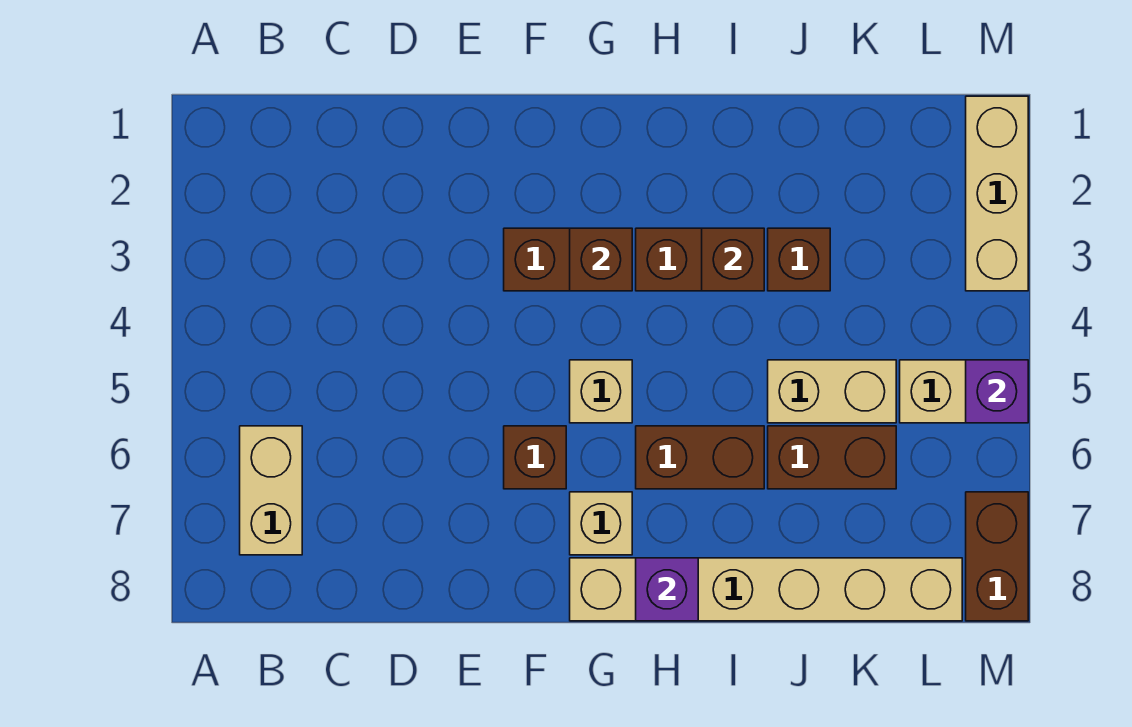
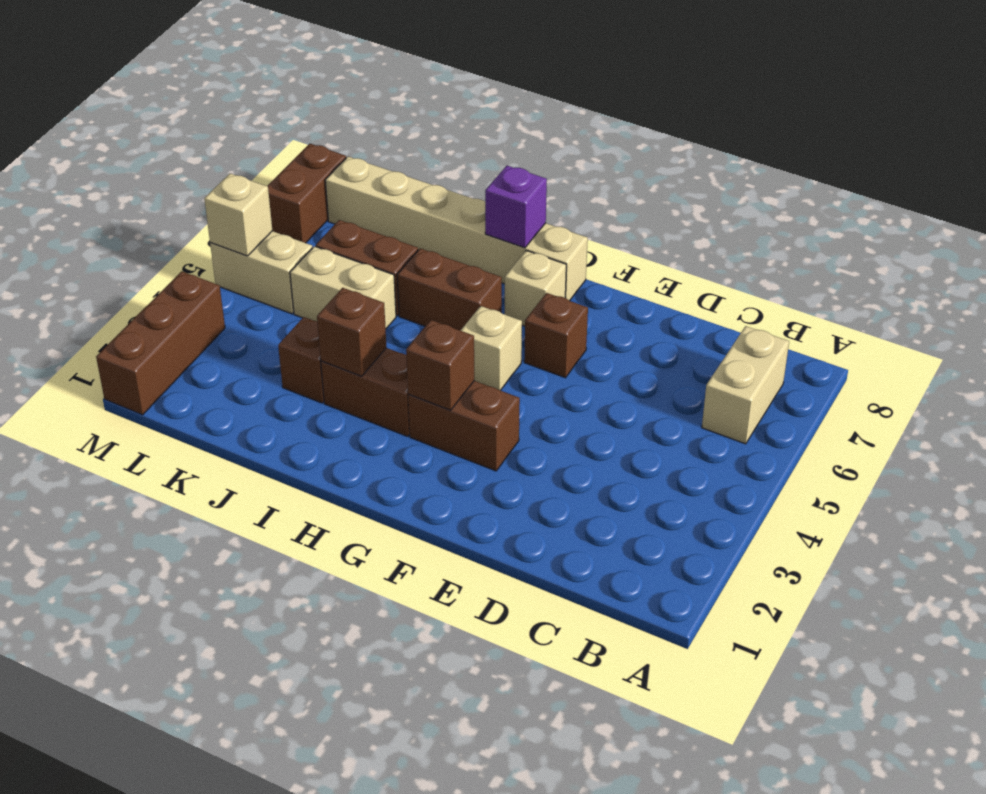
tan brick M1:M3 level 1 -> brown brick M1:M3 level 1
purple brick M5 level 2 -> tan brick M5 level 2

